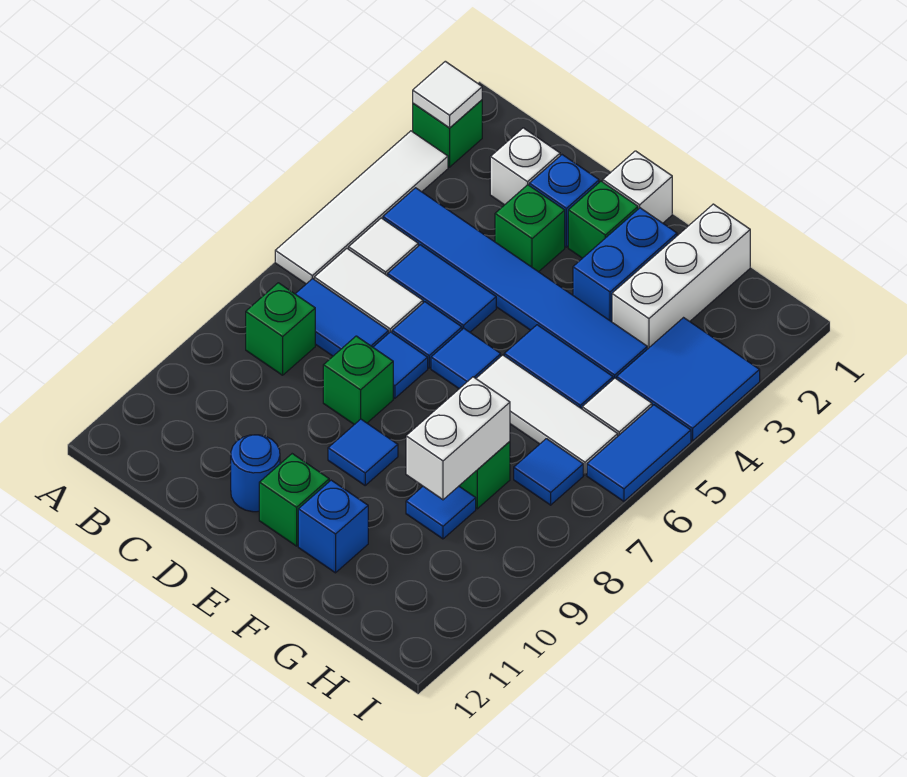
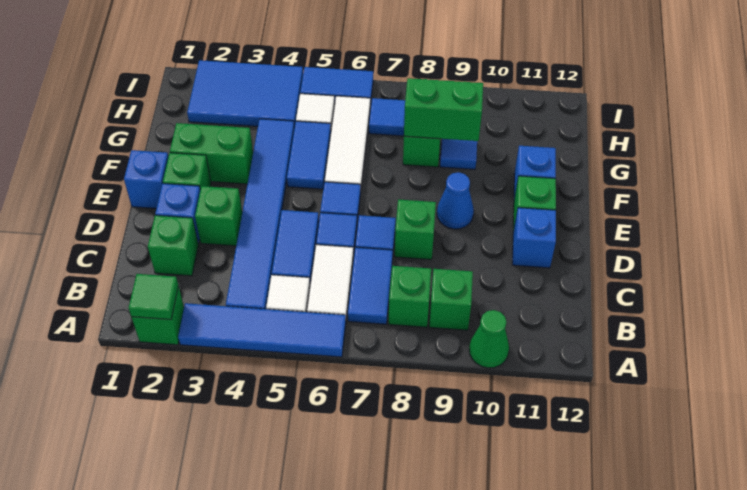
white tile A2 level 2 -> green tile A2 level 2
white tile A3:A6 level 1 -> blue tile A3:A6 level 1
none -> green cone A10 level 1
none -> green brick B9 level 1
white brick C2 level 1 -> green brick C2 level 1
blue round brick D11 level 1 -> blue brick D11 level 1
white brick E1 level 1 -> blue brick E1 level 1
blue tile E9 level 1 -> blue cone E9 level 1
blue brick F2:F3 level 1 -> green brick F2:F3 level 1
white brick G1:G3 level 1 -> none
white brick G8:G9 level 2 -> green brick G8:G9 level 2
blue tile H3:I4 level 1 -> blue tile H2:I4 level 1

